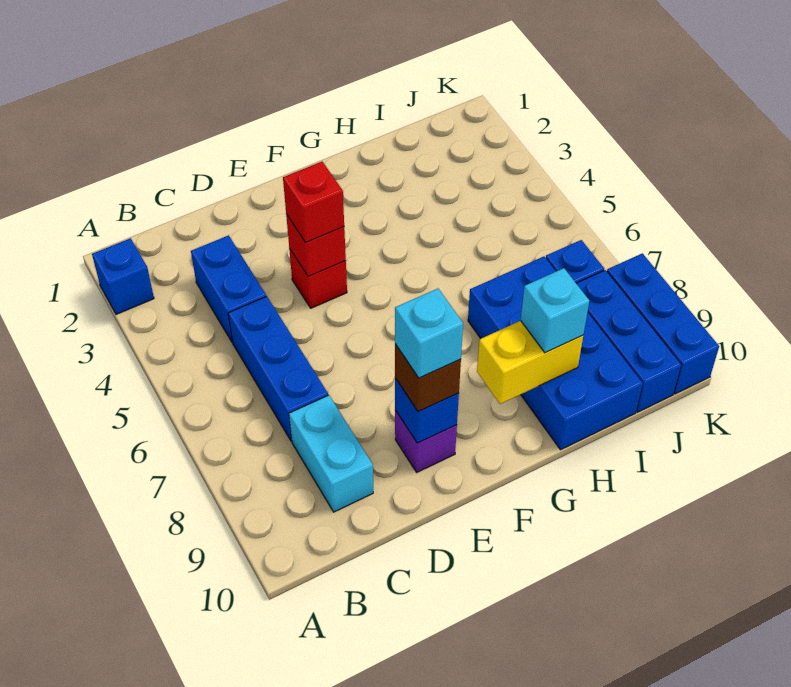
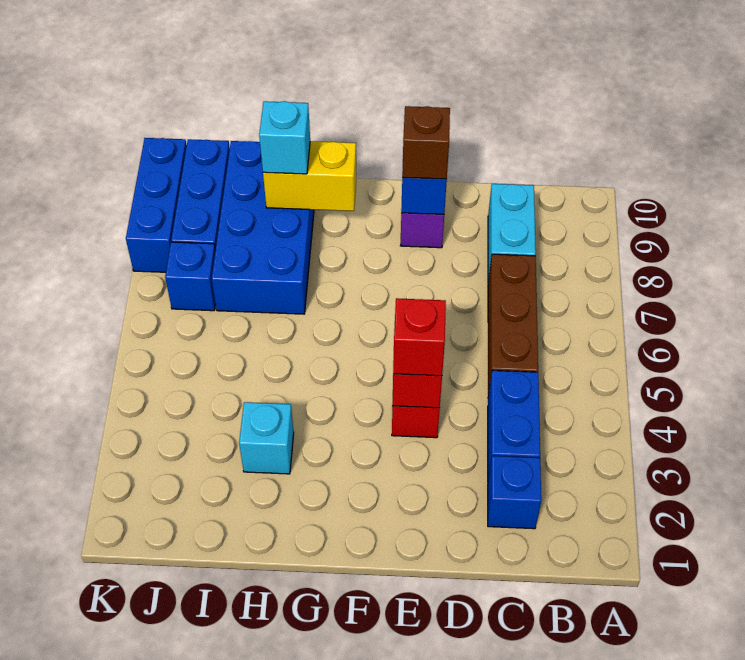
blue brick A2 level 1 -> blue brick C2 level 1
blue brick C5:C7 level 1 -> brown brick C5:C7 level 1
cyan brick E9 level 4 -> cyan brick H3 level 1

